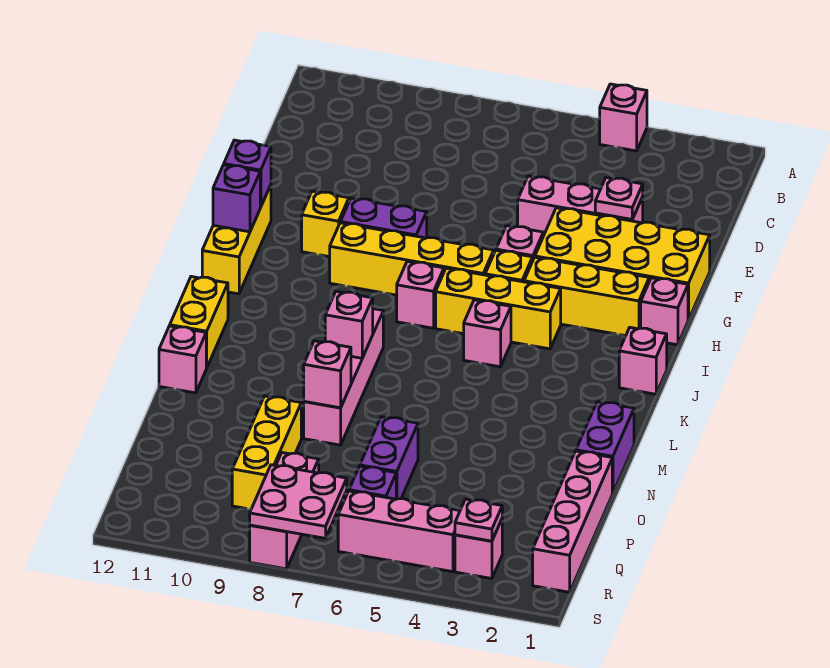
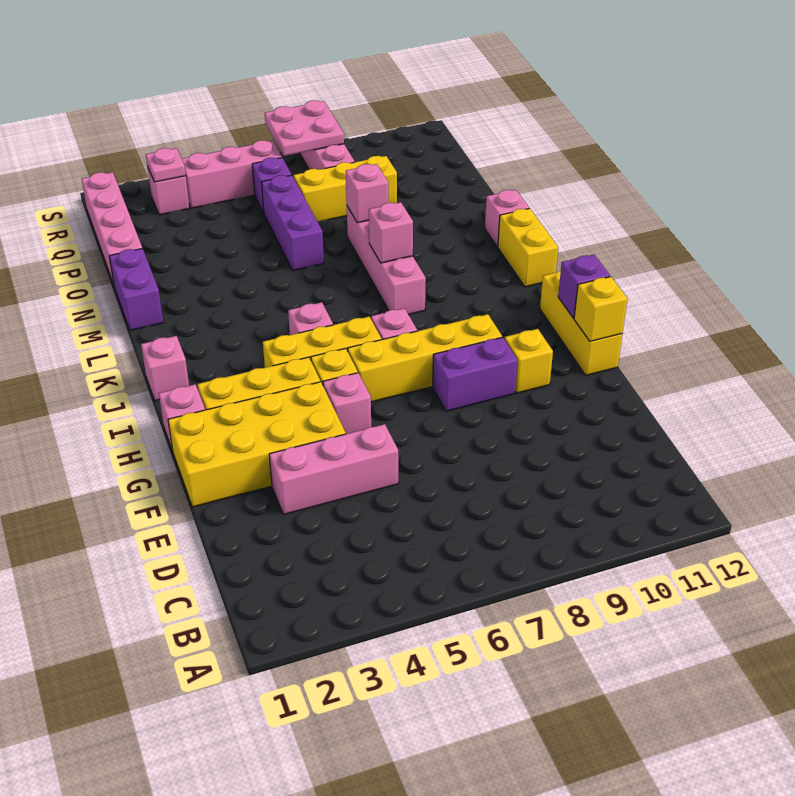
pink brick A4 level 1 -> none
pink plate E3 level 2 -> none
purple brick G12 level 2 -> yellow brick G12 level 2
purple brick O6:P6 level 1 -> purple brick N6:P6 level 1
yellow brick O9:Q9 level 1 -> yellow brick P7:P9 level 1

